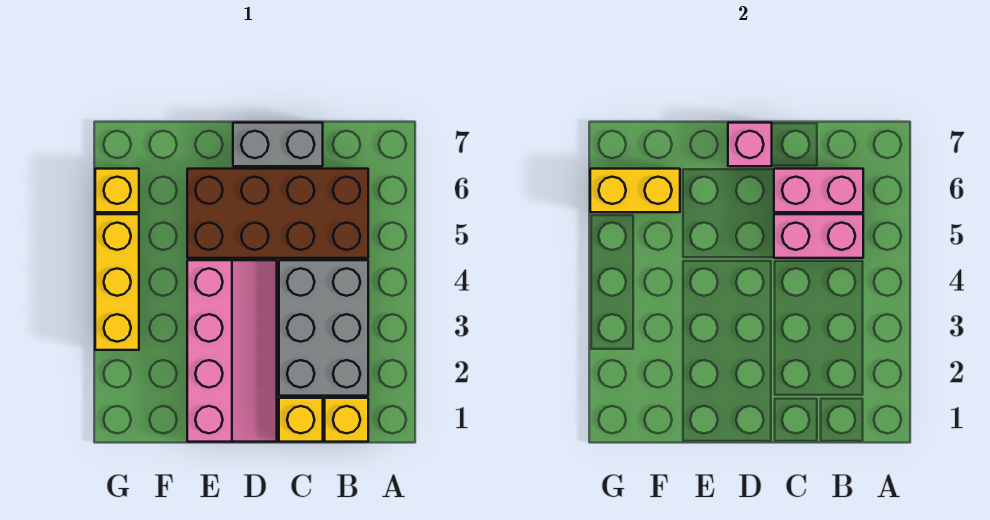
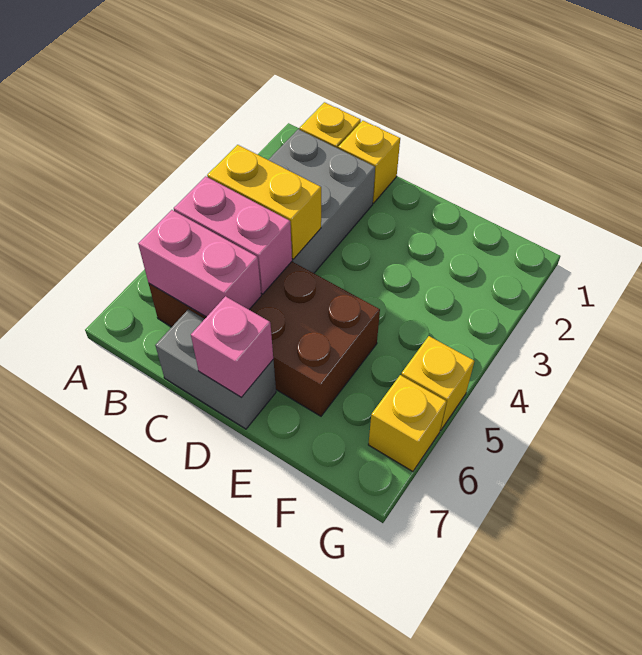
pink slope D1:E4 level 1 top E -> none
yellow brick F6:G6 level 2 -> yellow brick B4:C4 level 2
yellow brick G3:G5 level 1 -> yellow brick G5 level 1

